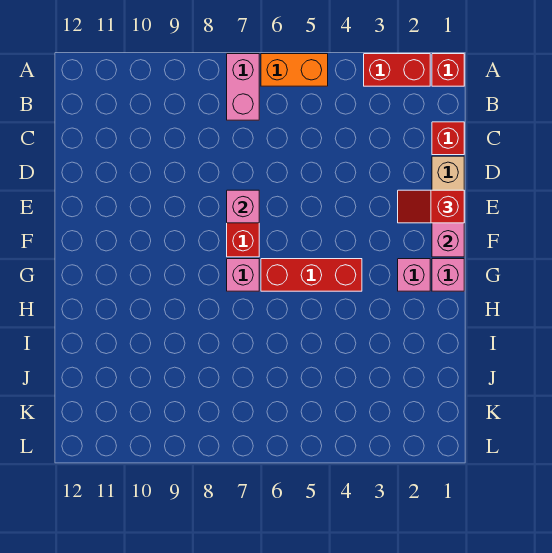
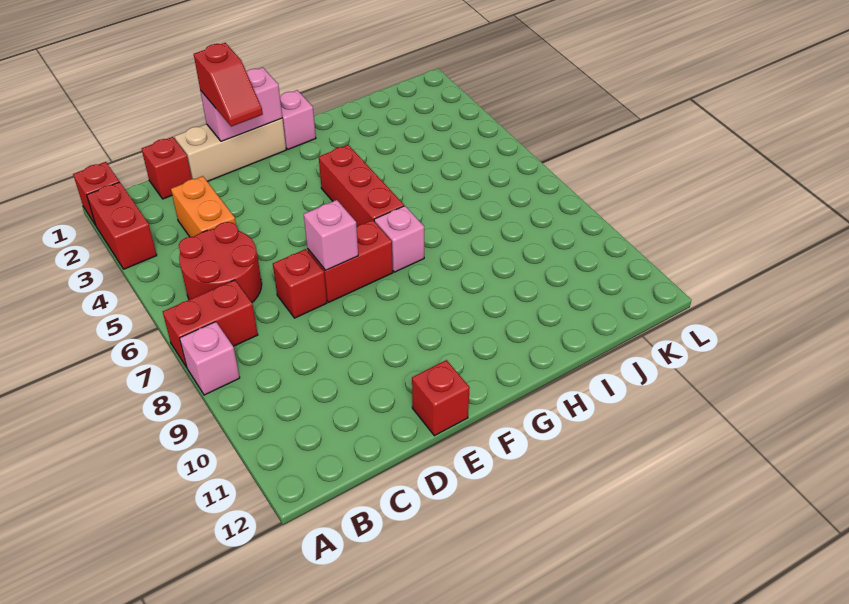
orange brick A5:A6 level 1 -> orange brick C3:C4 level 1
pink brick A7:B7 level 1 -> red brick A7:B7 level 1
none -> red round brick B5:C6 level 1
none -> red brick D7 level 1
none -> red brick E12 level 1
pink brick G2 level 1 -> pink brick A8 level 1

